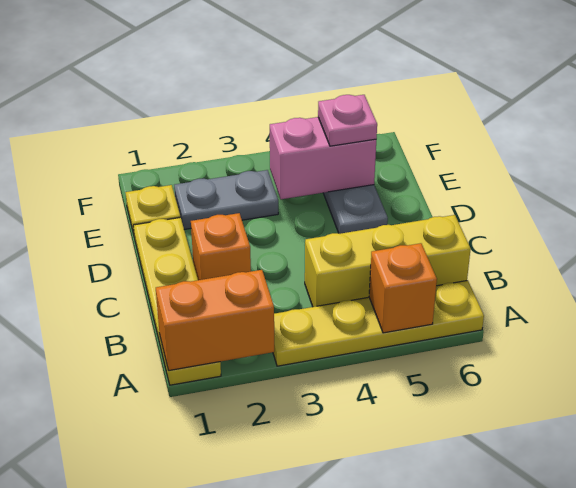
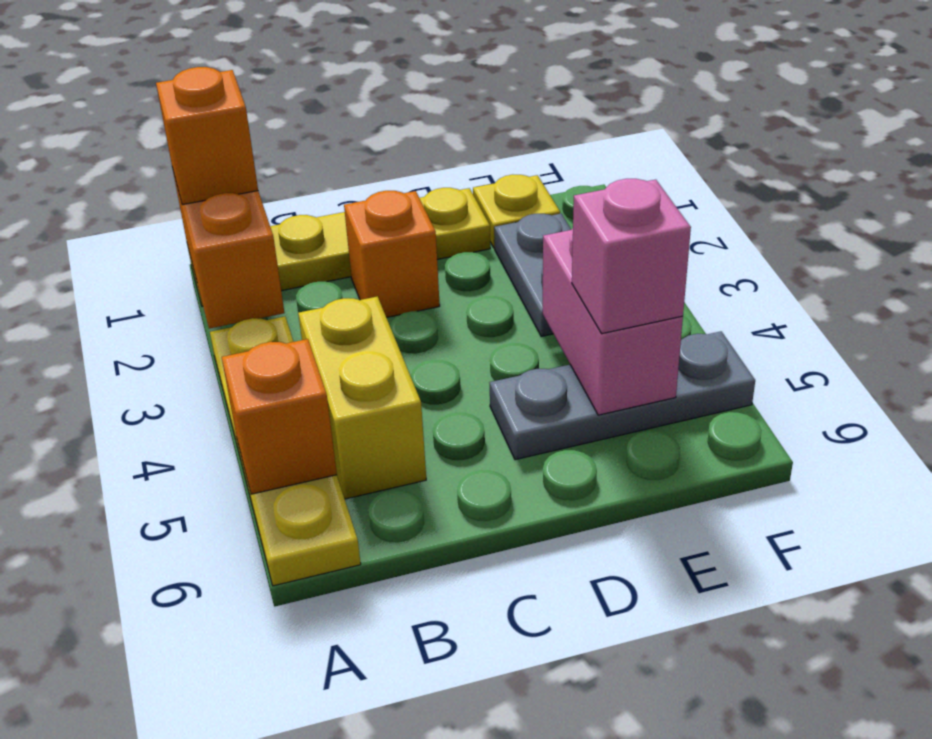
none -> orange brick A1 level 3
yellow brick B4:B6 level 1 -> yellow brick B4:B5 level 1
pink plate E5 level 3 -> pink brick E5 level 3

